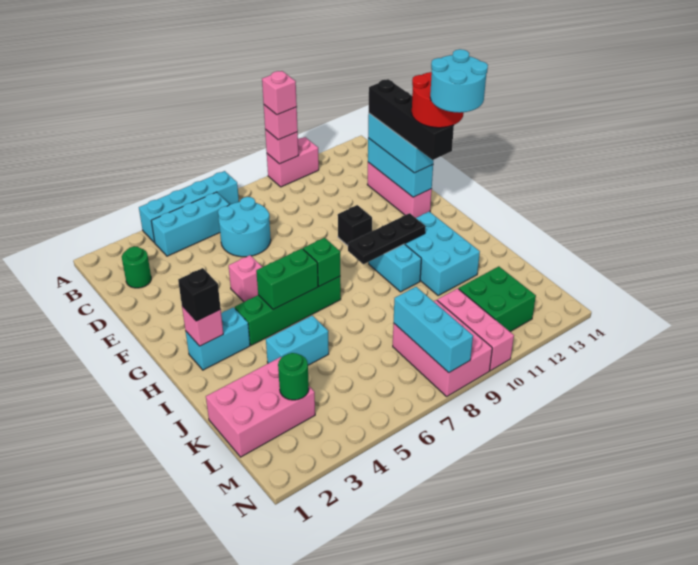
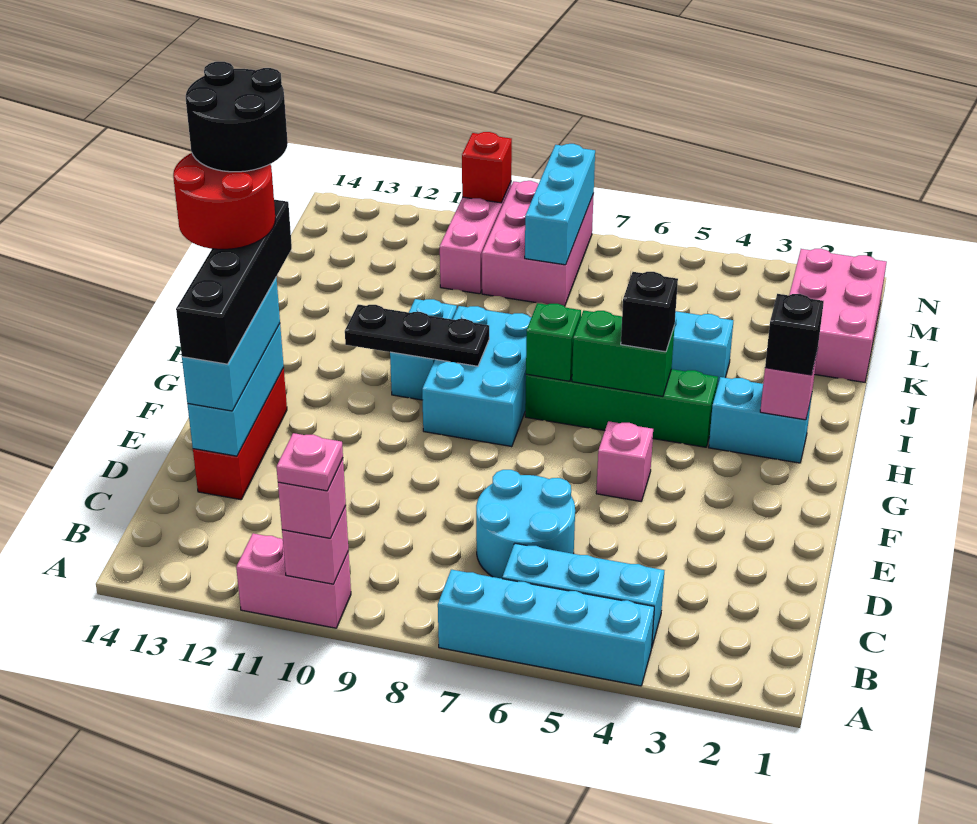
pink brick A10 level 4 -> pink plate A10 level 4
green round brick C2 level 1 -> none
pink brick D13:F13 level 1 -> red brick D13:F13 level 1
black brick F10 level 1 -> black brick H5 level 3
cyan round brick G13:H14 level 6 -> black round brick G13:H14 level 6
cyan brick H11:J12 level 1 -> cyan brick G8:I9 level 1
pink brick K1:L3 level 1 -> pink brick K1:M2 level 1
green round brick L3 level 2 -> none
green brick L11:M12 level 1 -> none
none -> red brick N10 level 2

